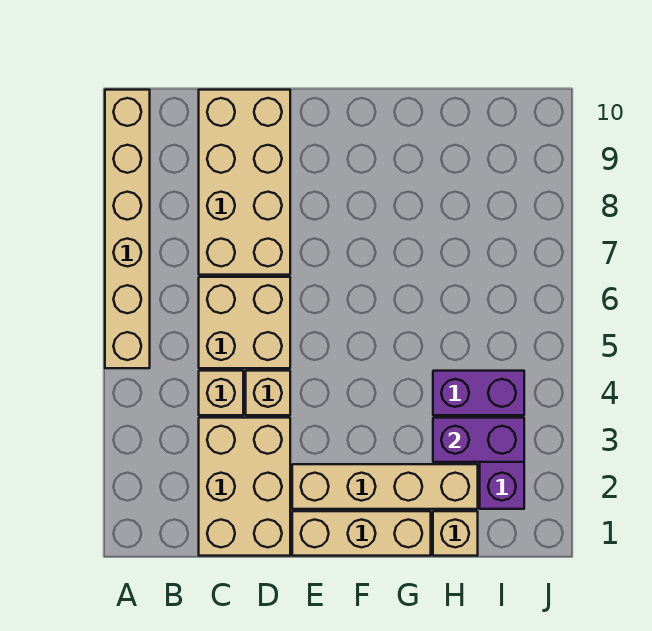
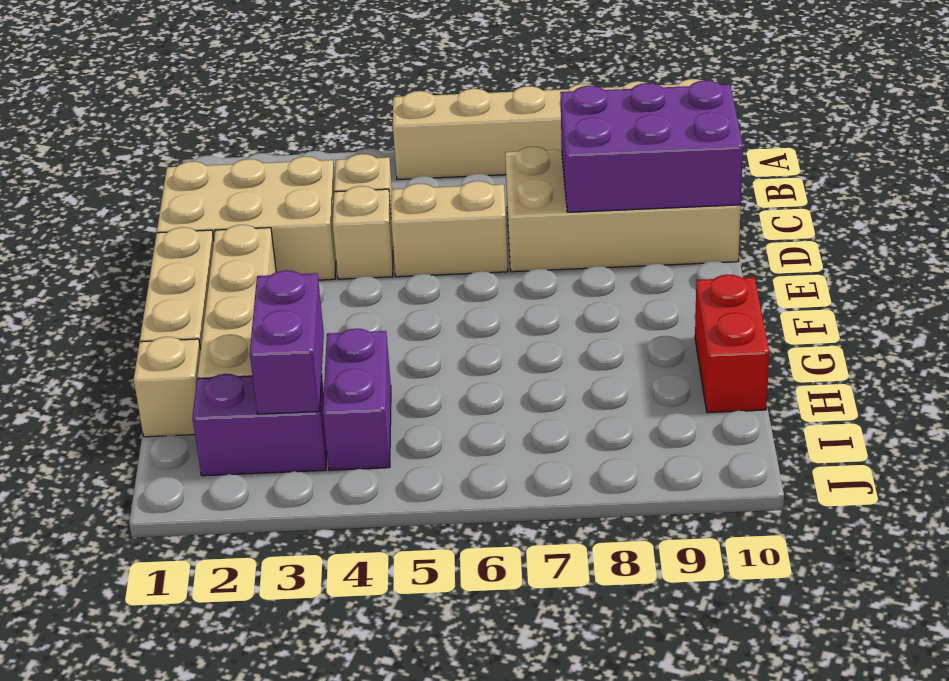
tan brick C5:D6 level 1 -> tan brick D5:D6 level 1
none -> purple brick C8:D10 level 2
none -> red brick G10:H10 level 1

